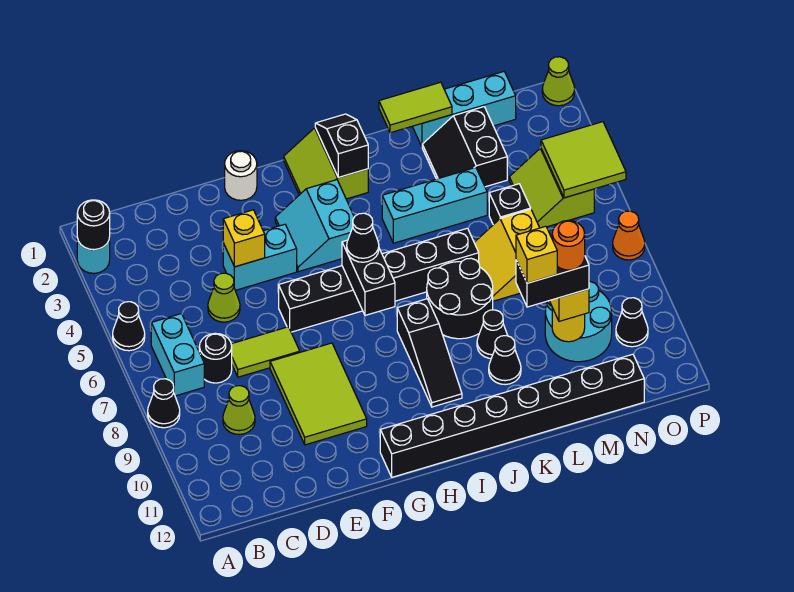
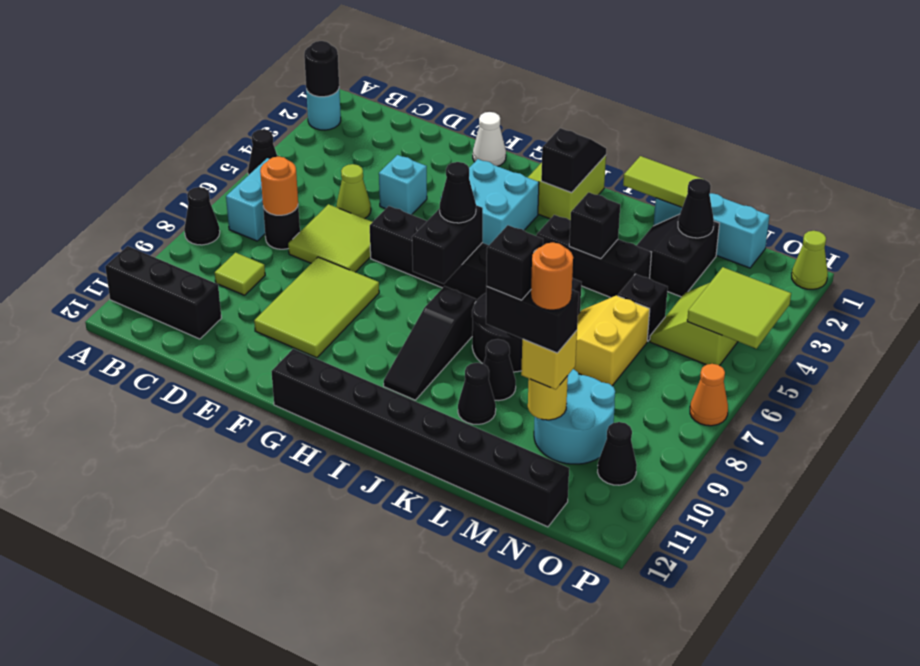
none -> black brick A11:C11 level 1
none -> orange round brick C7 level 2
lime cone C9 level 1 -> lime tile C9 level 1
lime tile D7:E7 level 1 -> lime tile D6:E7 level 1
cyan brick E4:F4 level 1 -> cyan brick E4 level 1
yellow brick E4 level 2 -> none
white round brick F1 level 1 -> white cone F1 level 1
cyan slope G3:H4 level 1 top H -> cyan brick G3:H4 level 1
cyan brick J4:L4 level 1 -> black brick J4:L4 level 1
none -> black brick K4 level 2
yellow brick L10 level 5 -> black brick L10 level 5
none -> black cone M2 level 2

